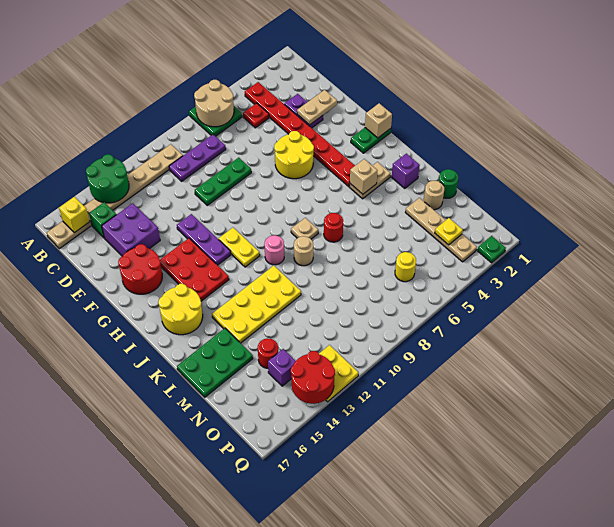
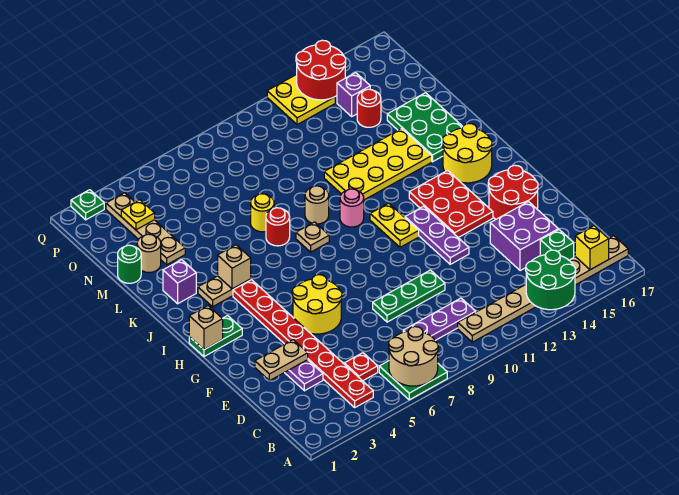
green plate L15:M17 level 1 -> green plate K15:M16 level 1
yellow round brick O6 level 1 -> yellow round brick L7 level 1

